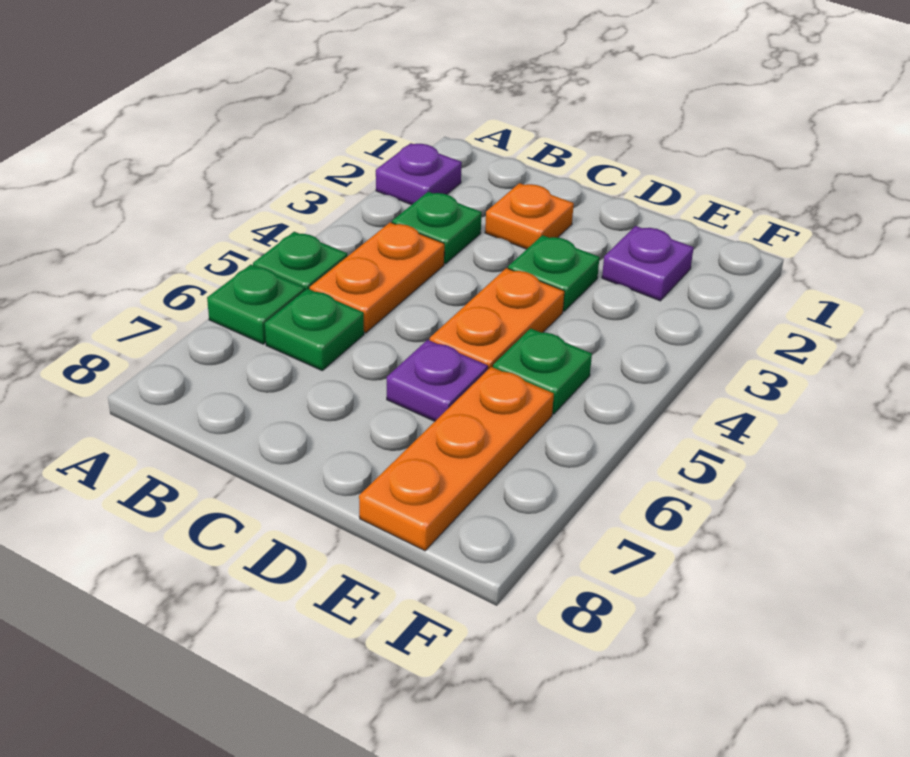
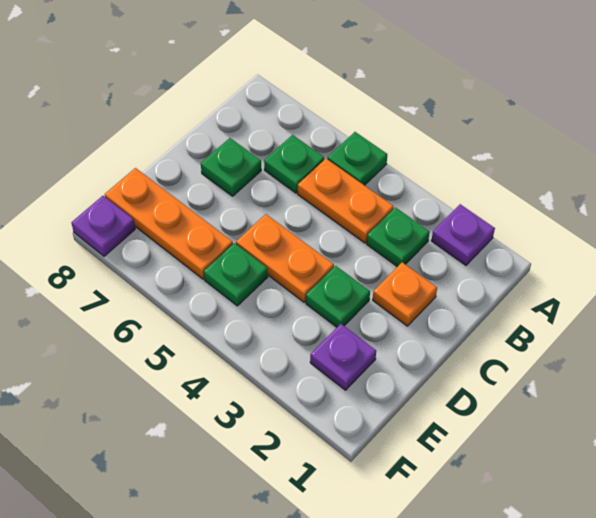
green plate A6 level 1 -> green plate C7 level 1
purple plate D6 level 1 -> purple plate F8 level 1

